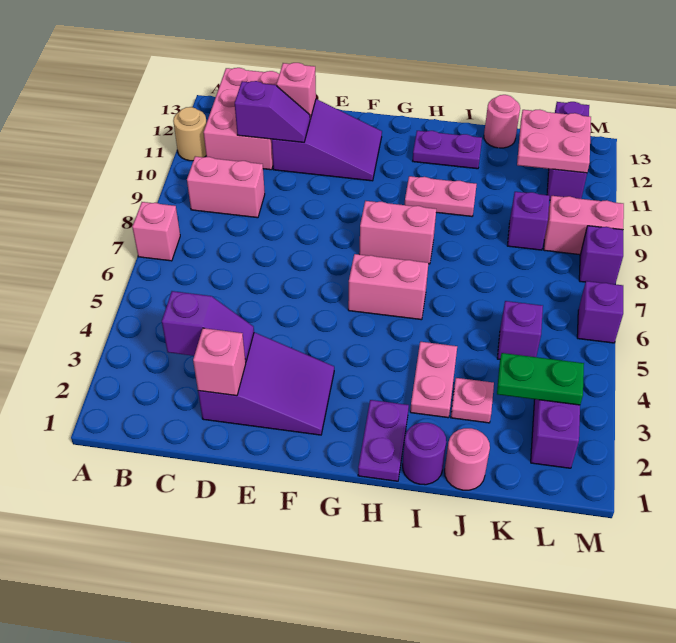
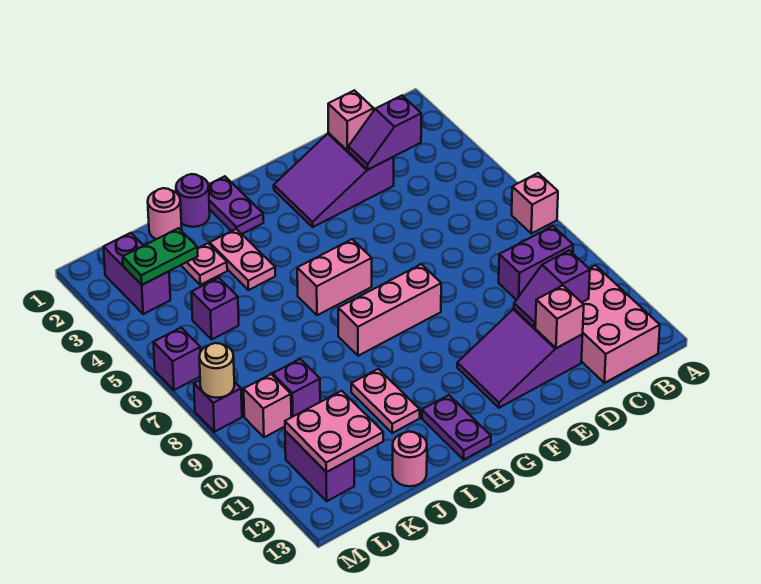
tan round brick A11 level 1 -> tan round brick M8 level 2
pink brick B9:C9 level 1 -> purple brick B9:C9 level 1
pink brick G8:H8 level 1 -> pink brick F8:H8 level 1
pink plate H10:I10 level 1 -> pink plate I10:I11 level 1
purple plate H12:I12 level 1 -> purple plate H12:H13 level 1
pink brick L9:M9 level 1 -> pink brick L9 level 1
purple brick L11:L13 level 1 -> purple brick L11:L12 level 1

